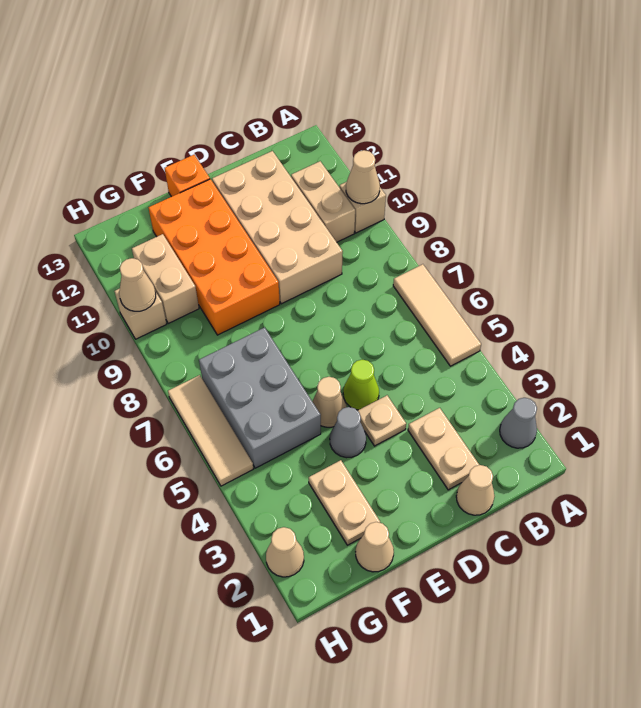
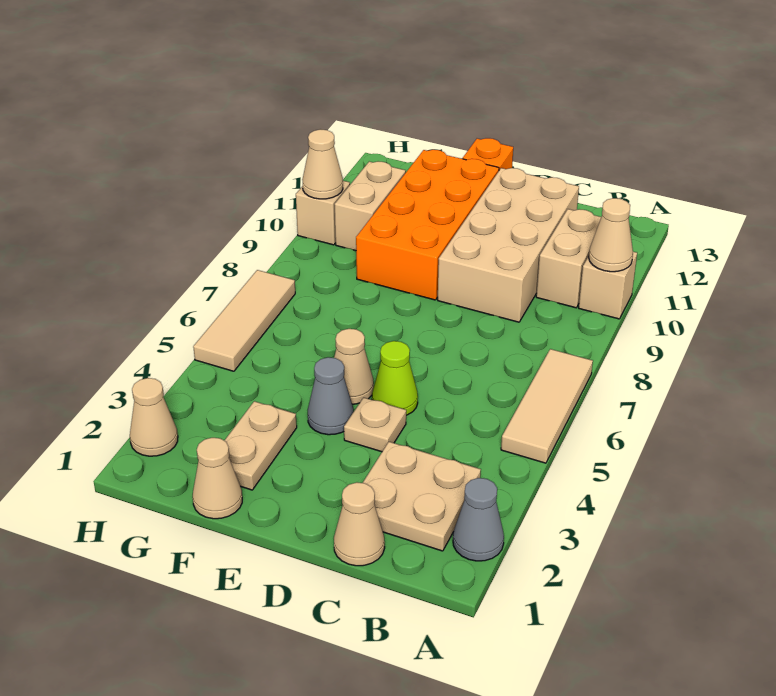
tan plate C2:C3 level 1 -> tan plate B2:C3 level 1
grey brick F5:G7 level 1 -> none

